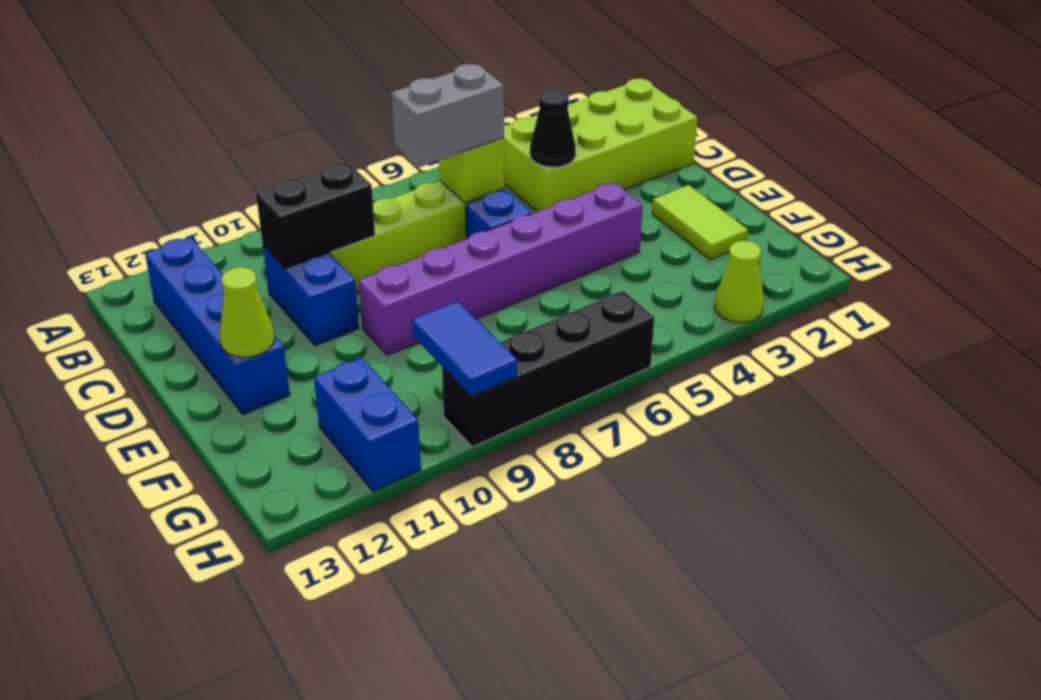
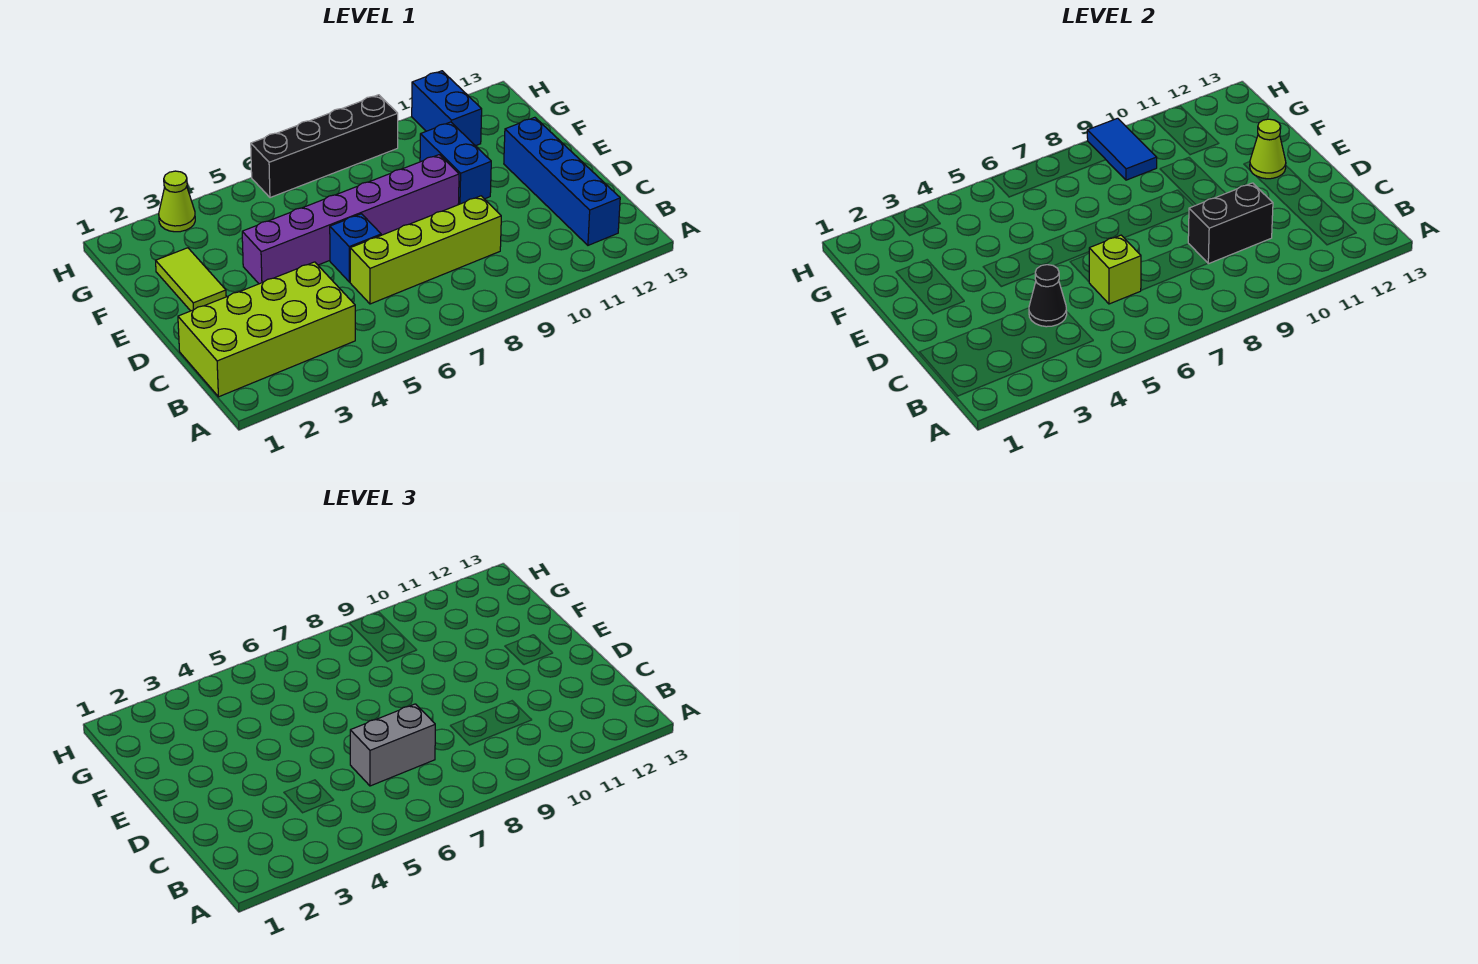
blue brick C10:D10 level 1 -> blue brick E10:F10 level 1

